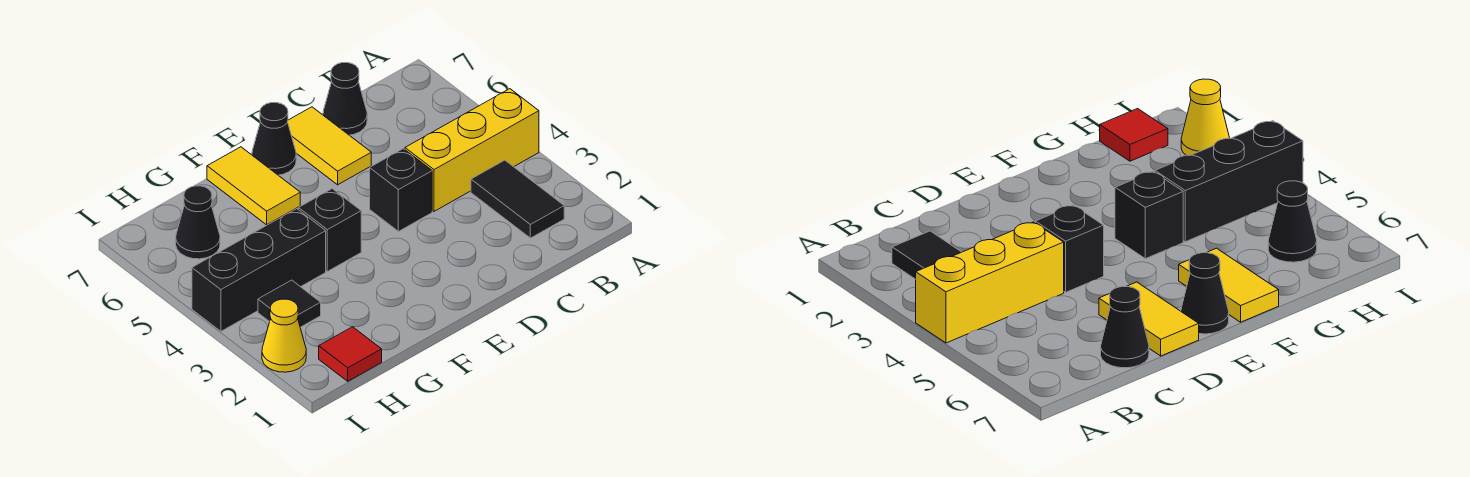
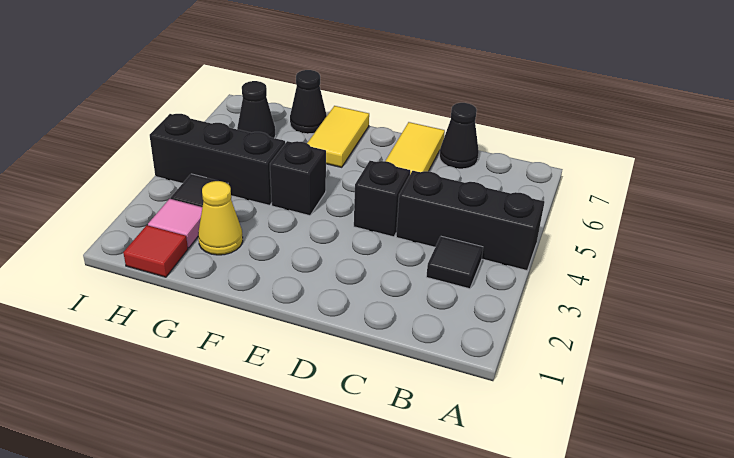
yellow brick A4:C4 level 1 -> black brick A4:C4 level 1
black tile B2:B3 level 1 -> black tile B3 level 1
black cone E7 level 1 -> black cone G7 level 1
none -> pink tile H2 level 1
yellow cone I2 level 1 -> yellow cone G2 level 1

